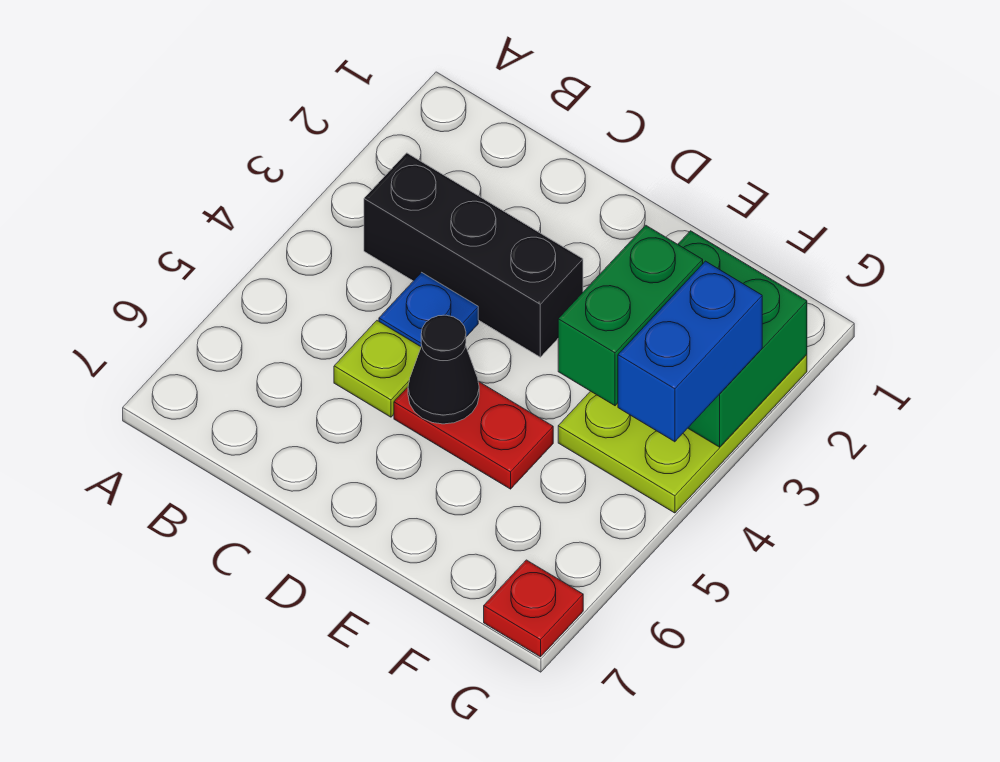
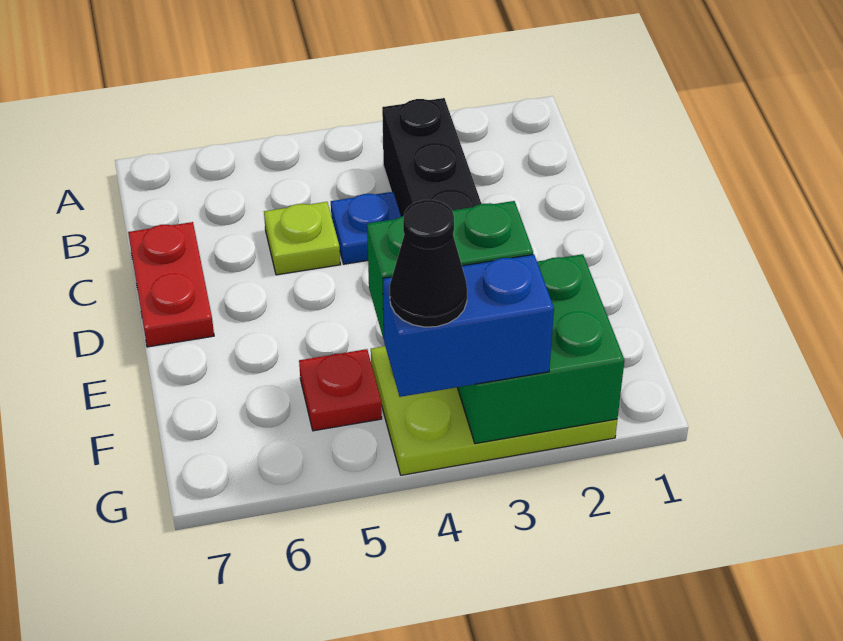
red plate D5:E5 level 1 -> red plate C7:D7 level 1
black cone D5 level 2 -> black cone G4 level 4
red plate G7 level 1 -> red plate F5 level 1

